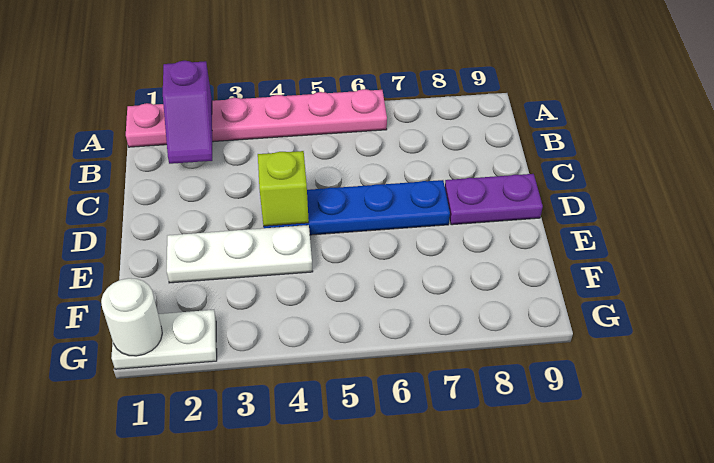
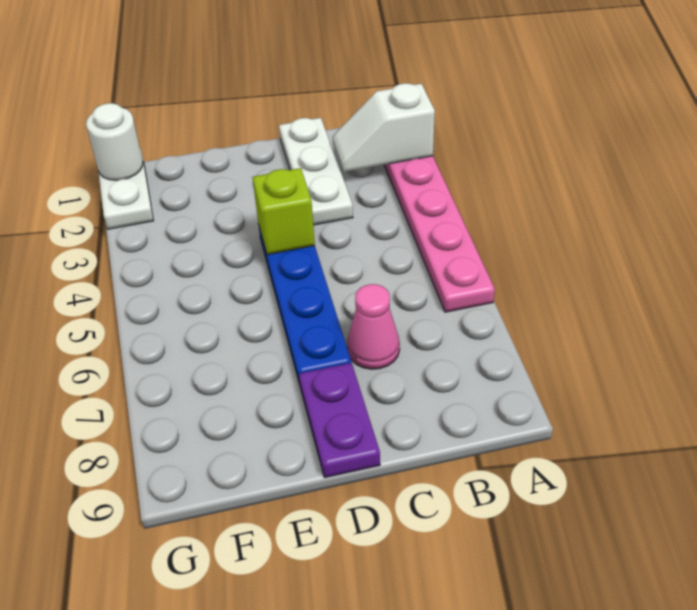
purple slope A2:B2 level 2 top A -> white slope A2:B2 level 2 top A
none -> pink cone C7 level 1
white plate E2:E4 level 1 -> white plate C1:C3 level 1

